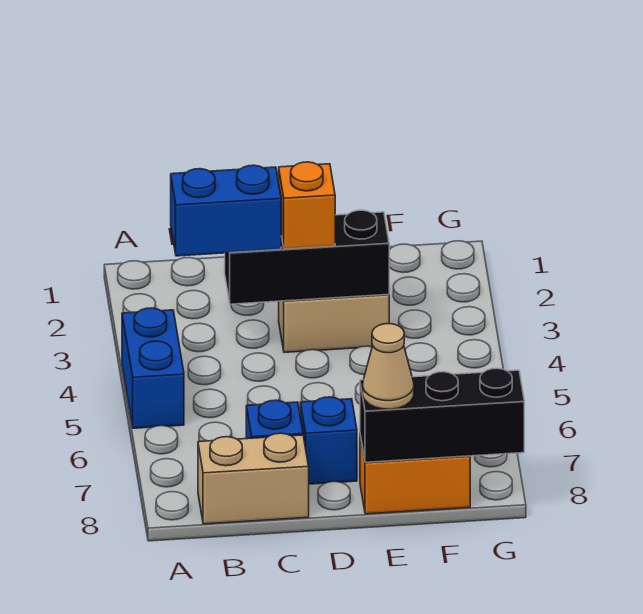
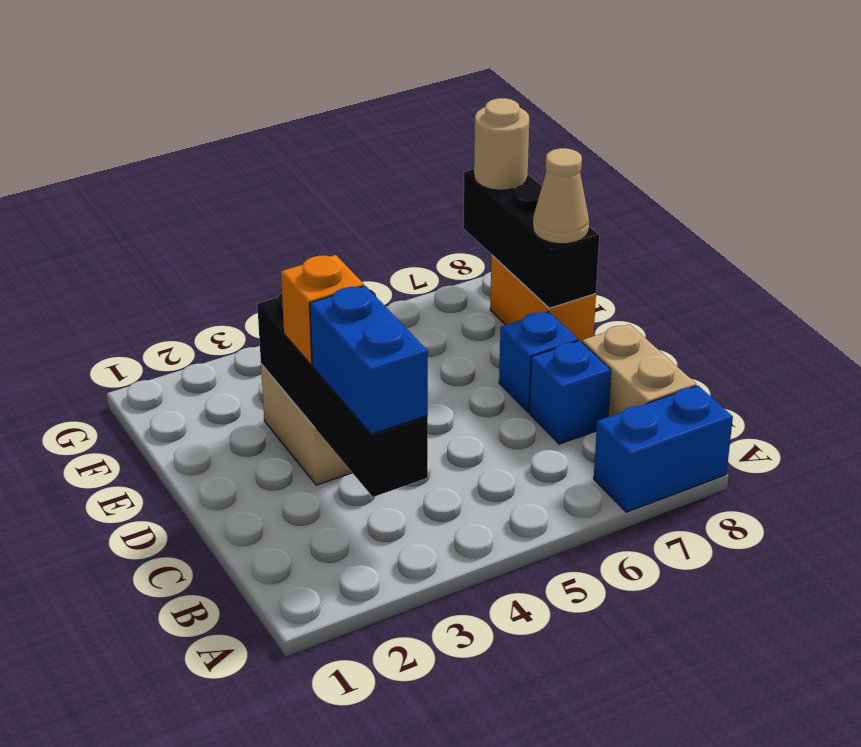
blue brick A4:A5 level 1 -> blue brick A7:A8 level 1
black brick C3:E3 level 2 -> black brick B3:E3 level 2
none -> tan round brick G8 level 3

